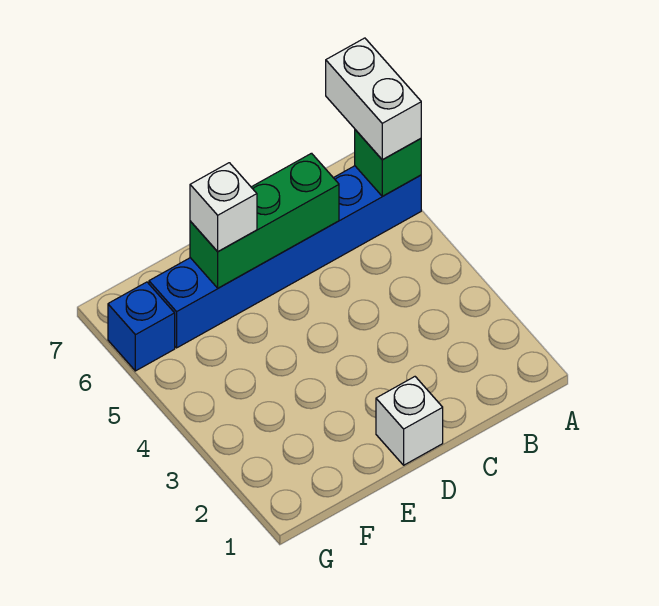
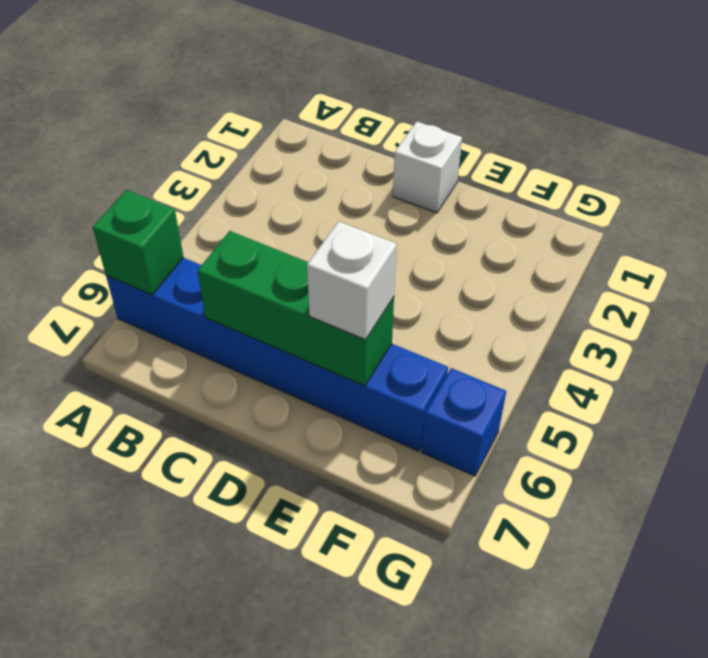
white brick A6:A7 level 3 -> none

